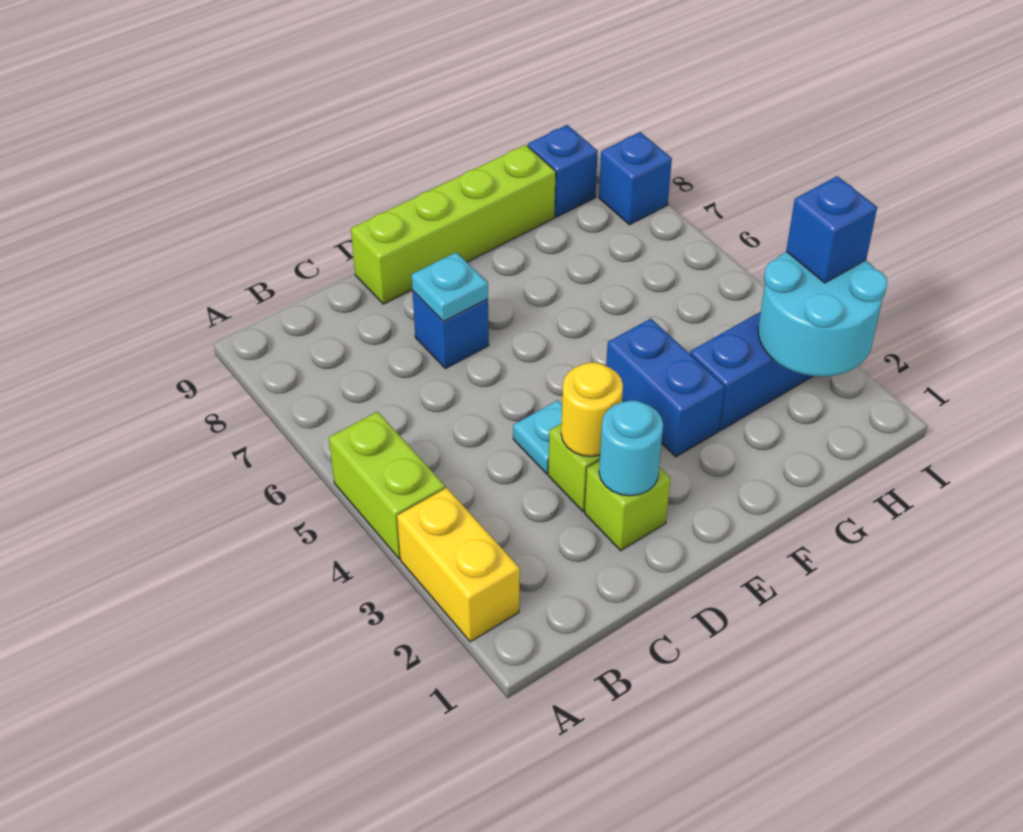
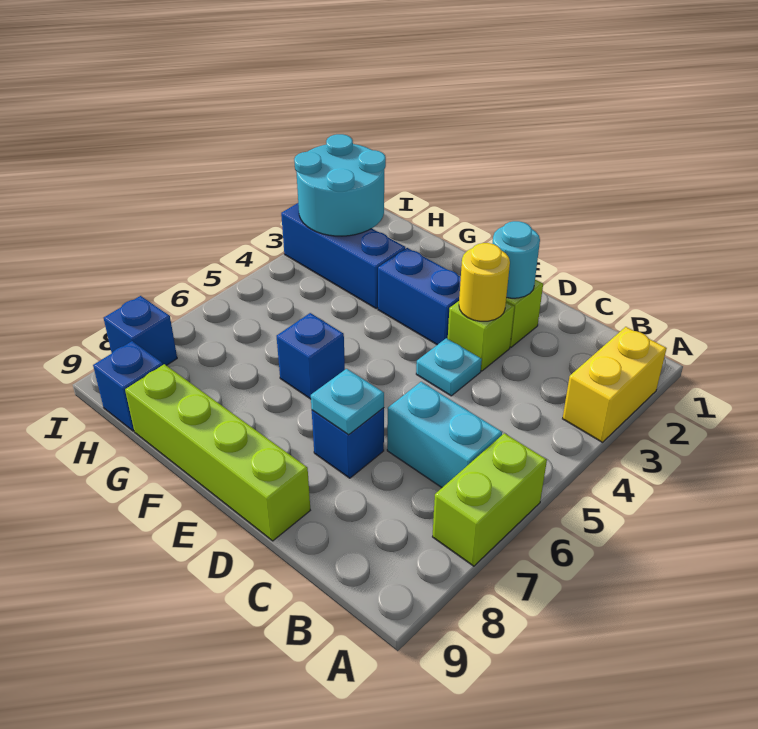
lime brick A4:A5 level 1 -> lime brick A6:A7 level 1
none -> cyan brick B6:C6 level 1
blue brick F3:F4 level 1 -> blue brick E3:F3 level 1
blue brick I3 level 3 -> blue brick F6 level 1

